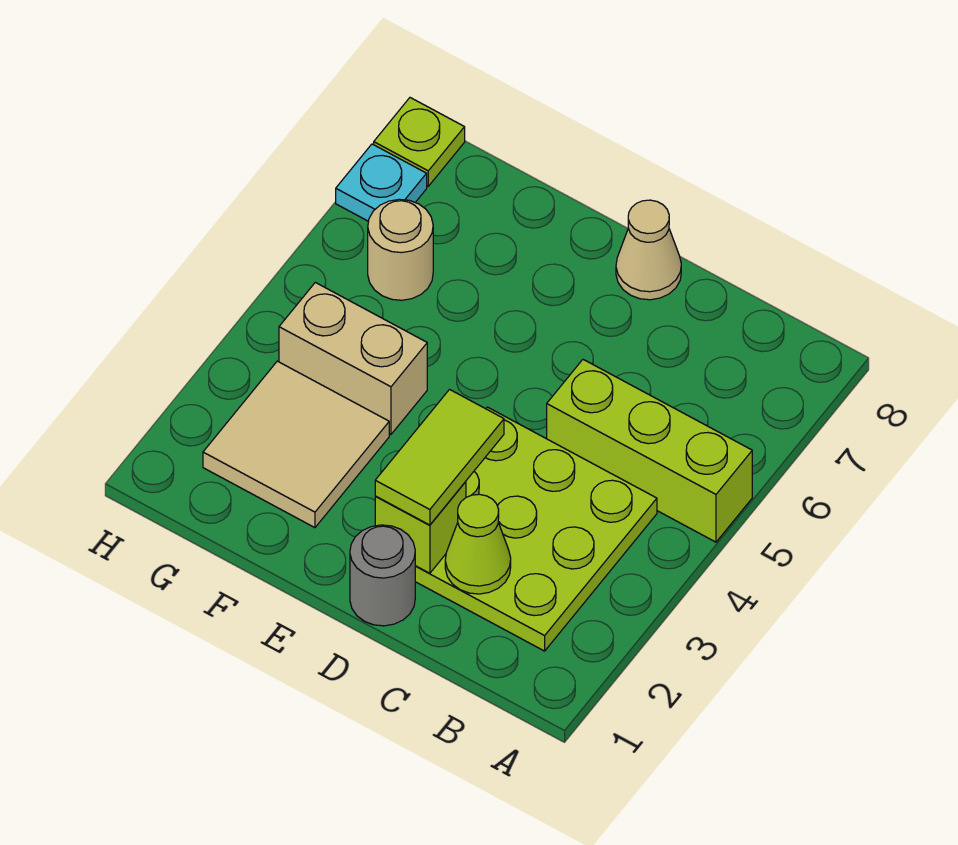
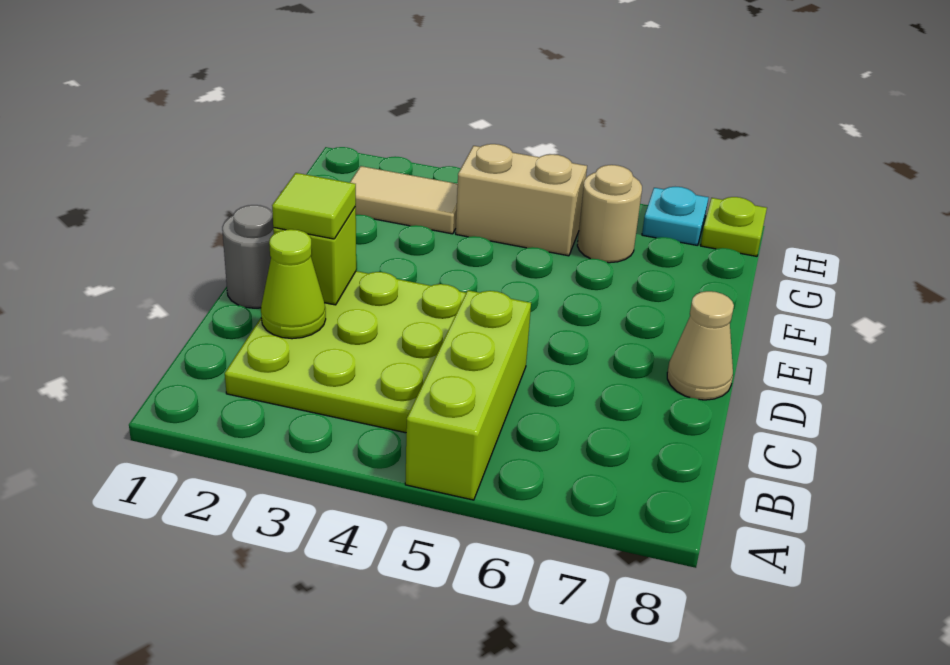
lime tile D2:D3 level 3 -> lime tile D2 level 3
tan tile F2:G3 level 1 -> tan tile G2:G3 level 1
tan brick F4:G4 level 1 -> tan brick G4:G5 level 1

